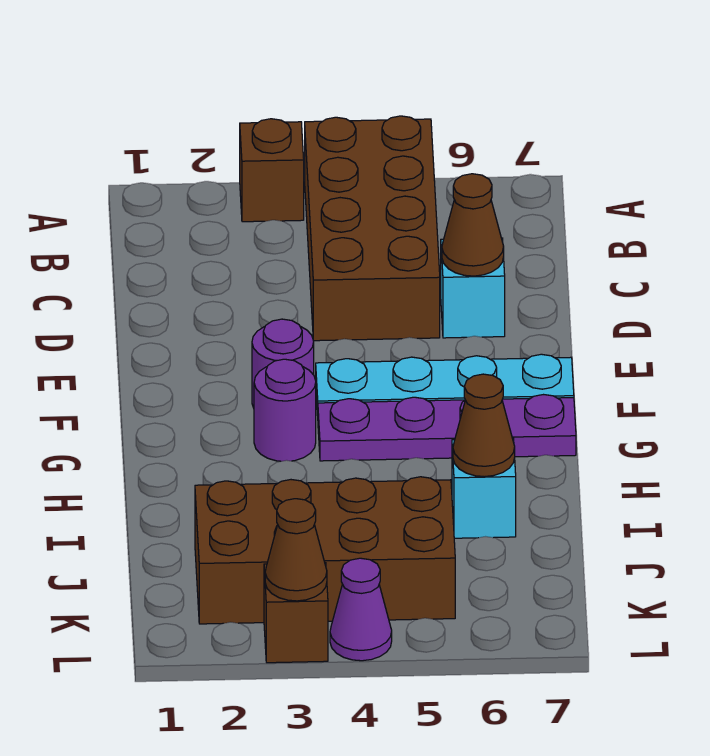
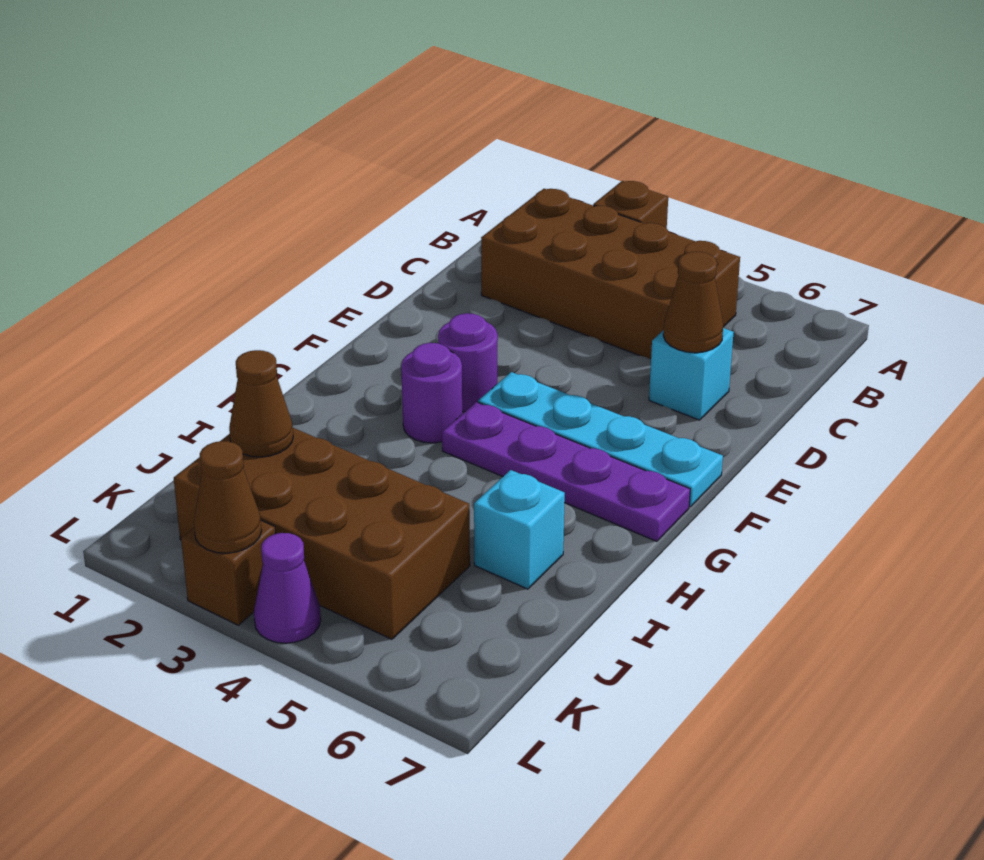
brown brick A4:D5 level 1 -> brown brick B2:C5 level 1
brown cone I6 level 2 -> brown cone J2 level 2

